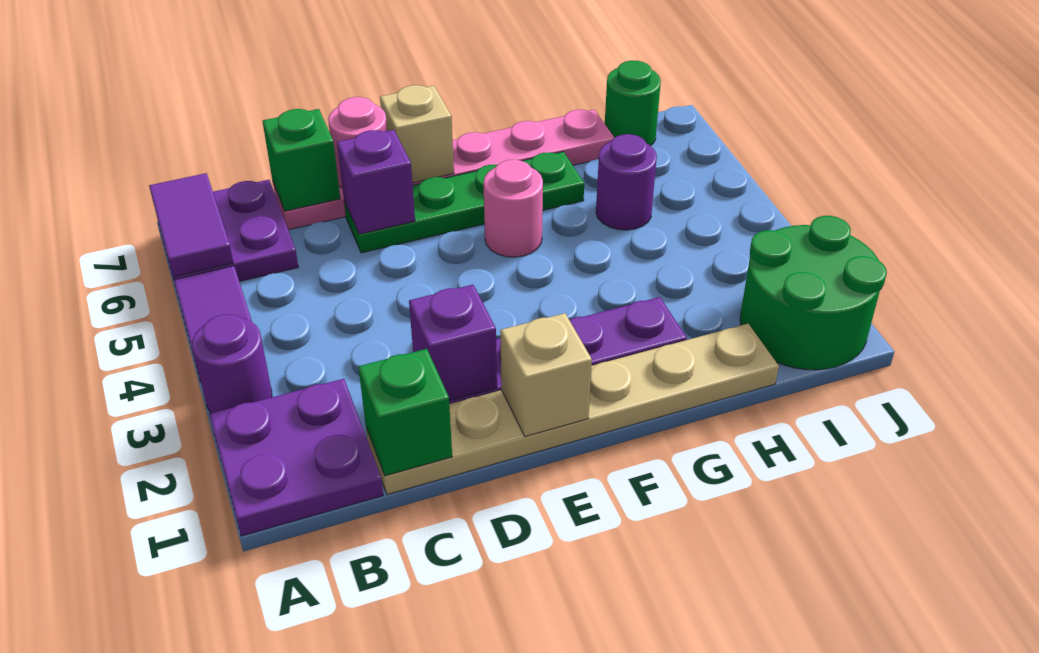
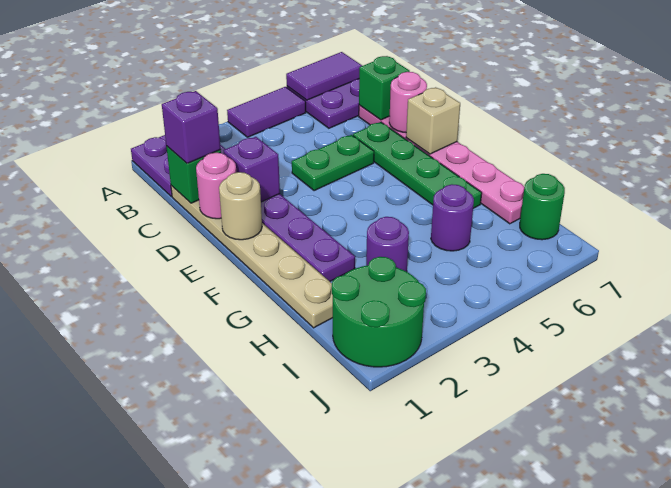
purple round brick A3 level 1 -> purple round brick H3 level 1
none -> green plate D4:D5 level 1
purple brick D6 level 2 -> purple brick C1 level 3
tan brick E1 level 2 -> tan round brick E1 level 2
pink round brick F5 level 1 -> pink round brick D1 level 2

